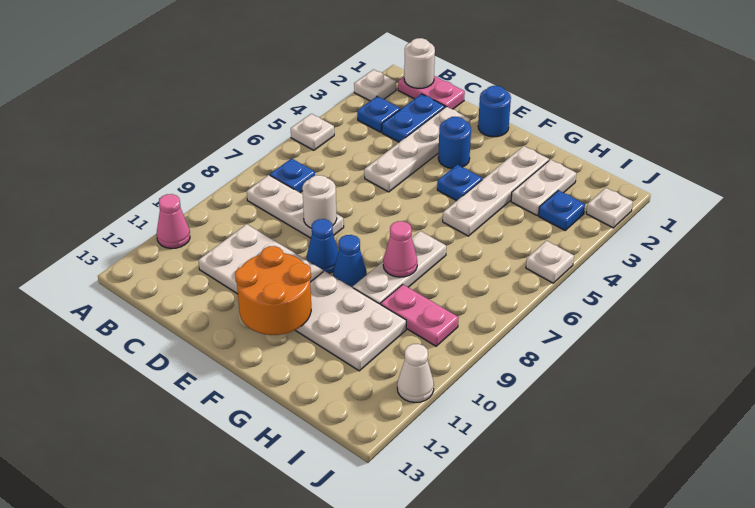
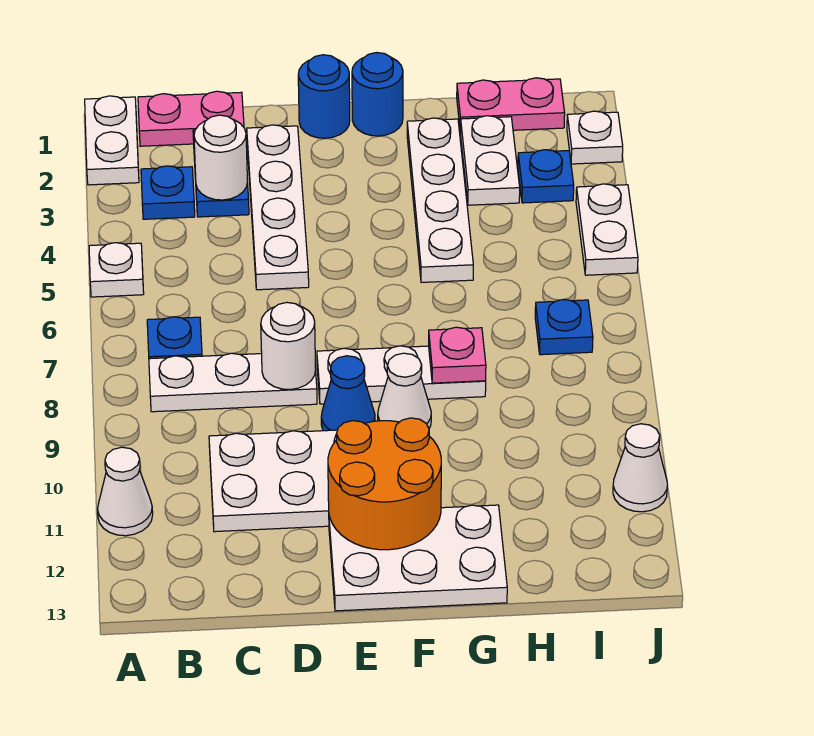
white plate A2 level 1 -> white plate A1:A2 level 1
pink cone A11 level 1 -> white cone A11 level 1
white round brick B1 level 2 -> white round brick C3 level 2
blue round brick E3 level 1 -> blue round brick F1 level 1
blue plate F4 level 1 -> blue plate I7 level 1
blue cone F9 level 1 -> white cone F9 level 1
white plate F10:H11 level 1 -> white plate E12:G13 level 1
white plate G7:G9 level 1 -> white plate E8:G8 level 1
pink cone G8 level 2 -> pink plate G8 level 2
pink plate H9:I9 level 1 -> pink plate H1:I1 level 1
white plate J5 level 1 -> white plate J4:J5 level 1

